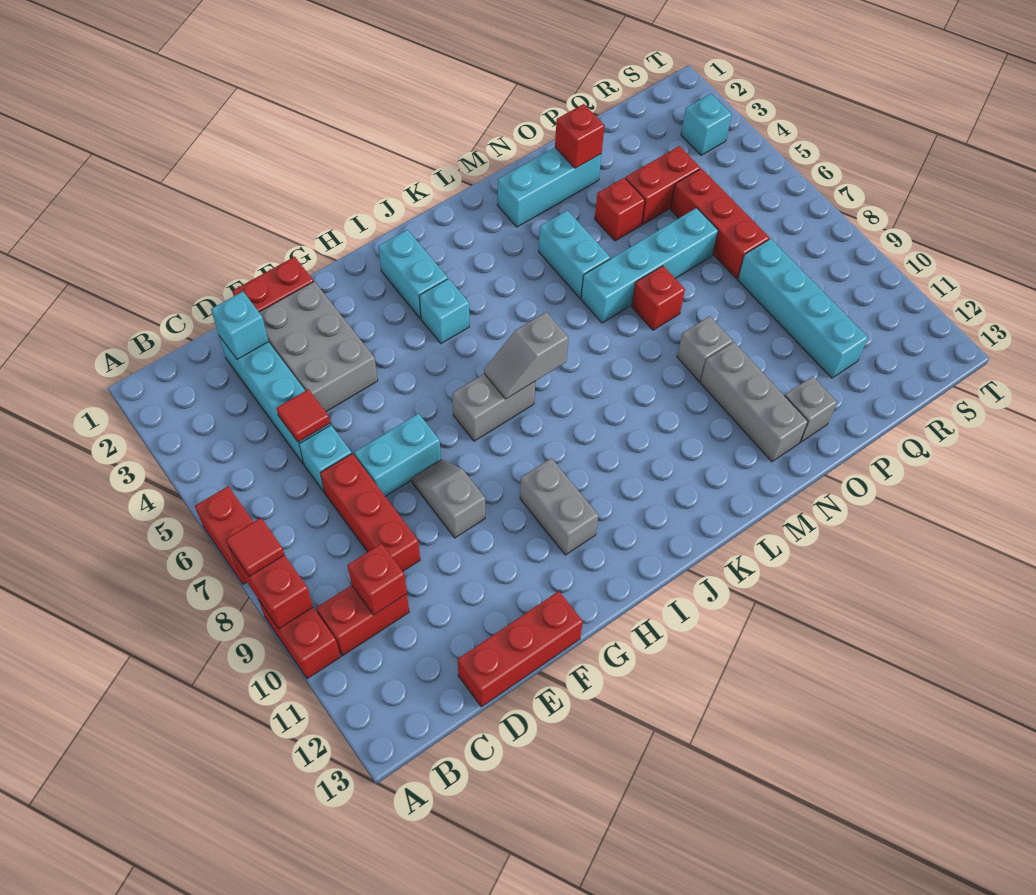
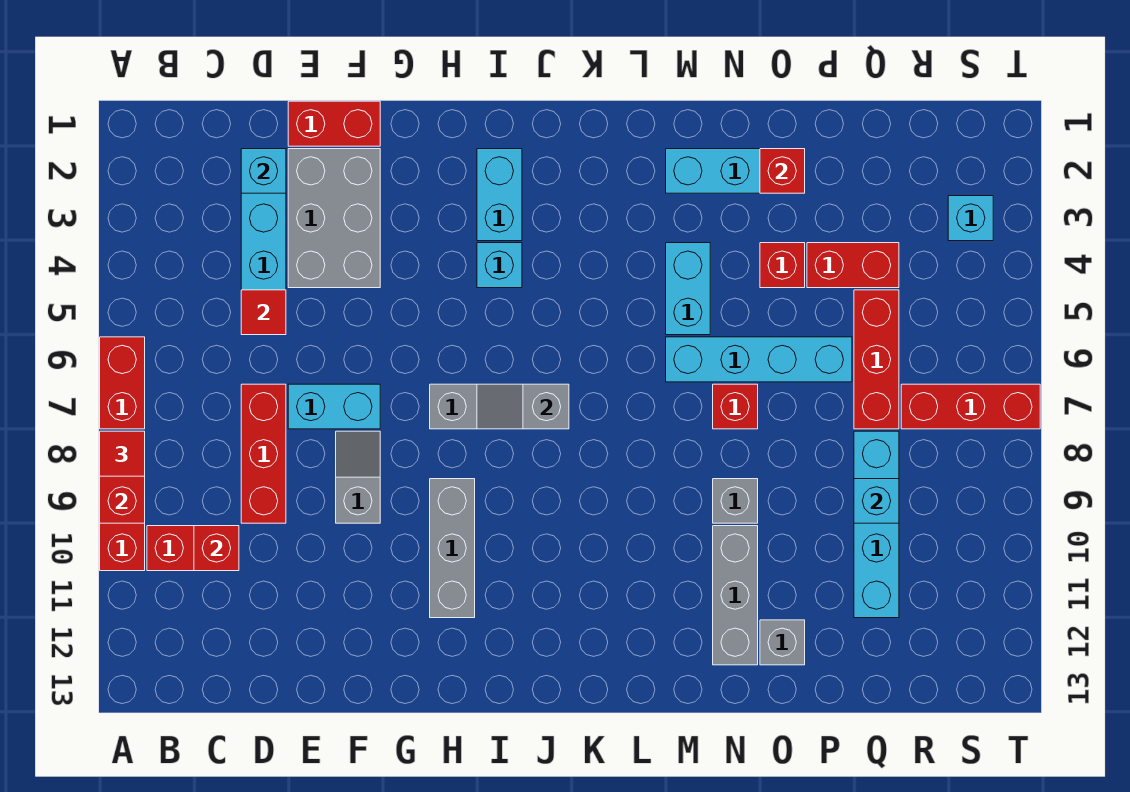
cyan brick D6 level 1 -> cyan brick Q9 level 2
red brick D13:F13 level 1 -> red brick R7:T7 level 1
grey brick H10:H11 level 1 -> grey brick H9:H11 level 1

